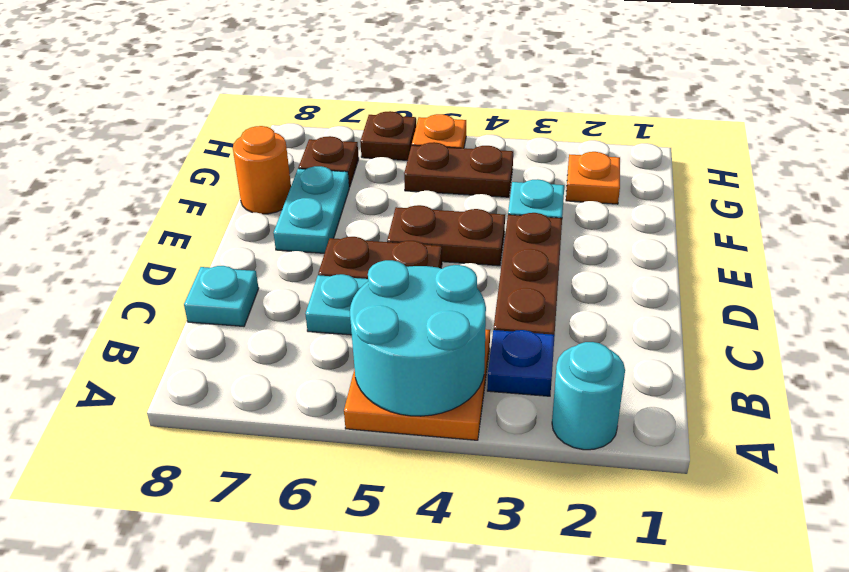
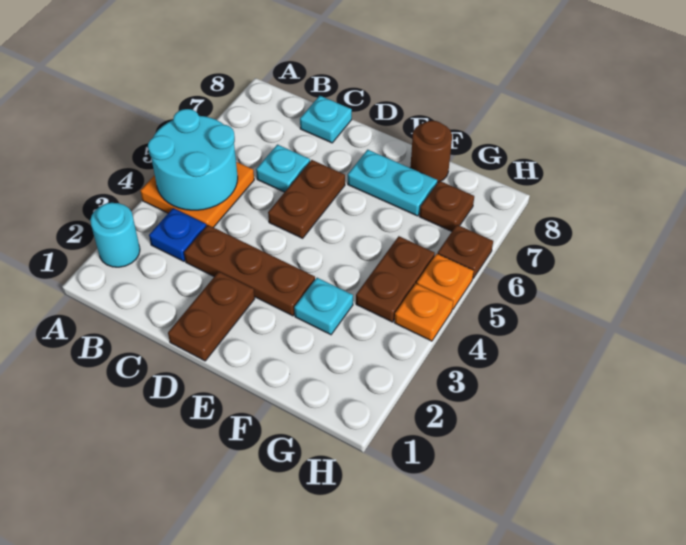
brown plate E4:E5 level 1 -> brown plate D1:D2 level 1
orange round brick F8 level 1 -> brown round brick F8 level 1
orange plate G2 level 1 -> orange plate H4 level 1

